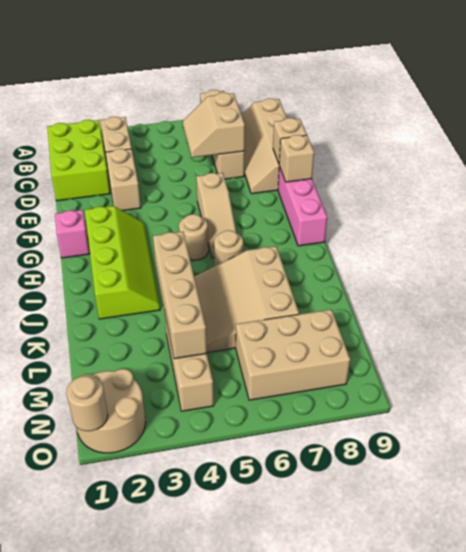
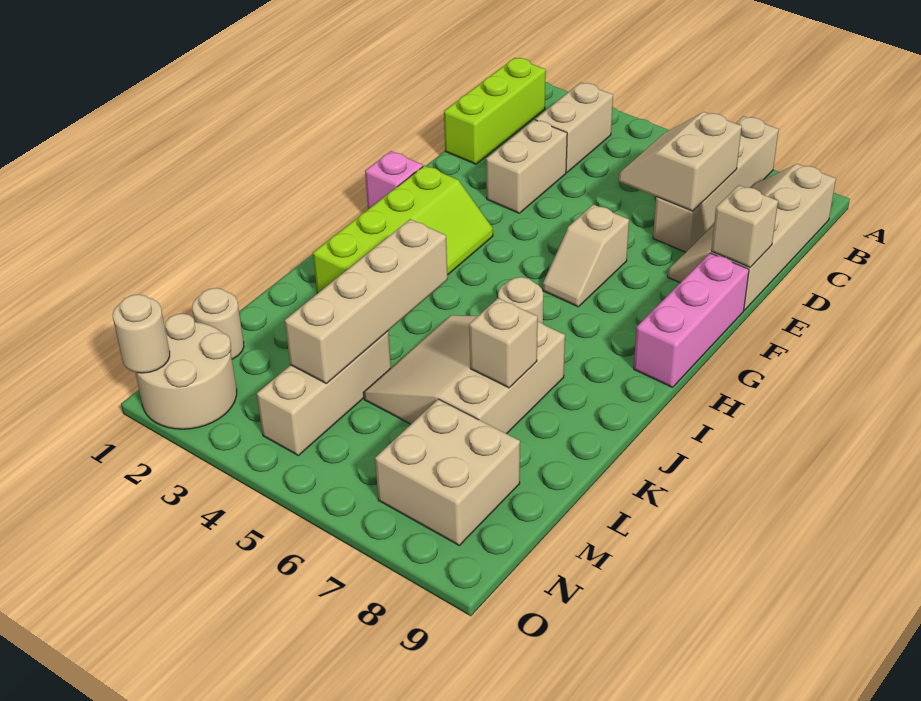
lime brick B1:D2 level 1 -> lime brick B1:D1 level 1
tan slope F6:H6 level 1 top F -> tan slope F6:G6 level 1 top F
tan brick F9 level 2 -> tan brick K7 level 2
tan round brick H5 level 1 -> tan round brick M1 level 1
tan brick M6:N8 level 1 -> tan brick M7:N8 level 1

